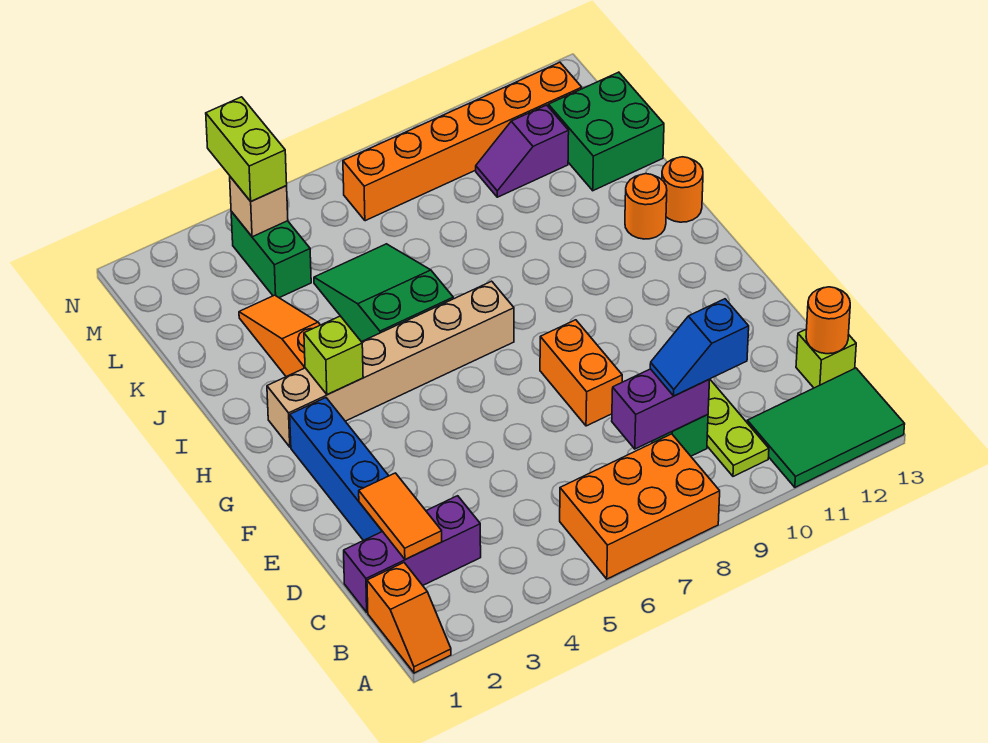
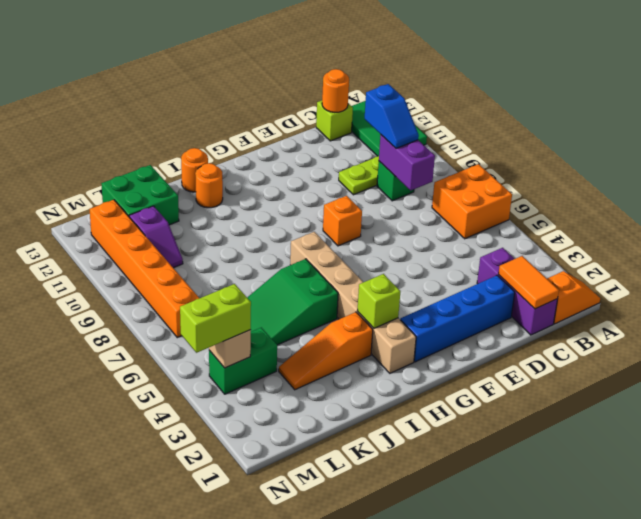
orange brick A6:B8 level 1 -> orange brick A6:B7 level 1
orange tile C2:D2 level 2 -> orange tile C1:C2 level 2
orange brick E8:F8 level 1 -> orange brick F8 level 1

